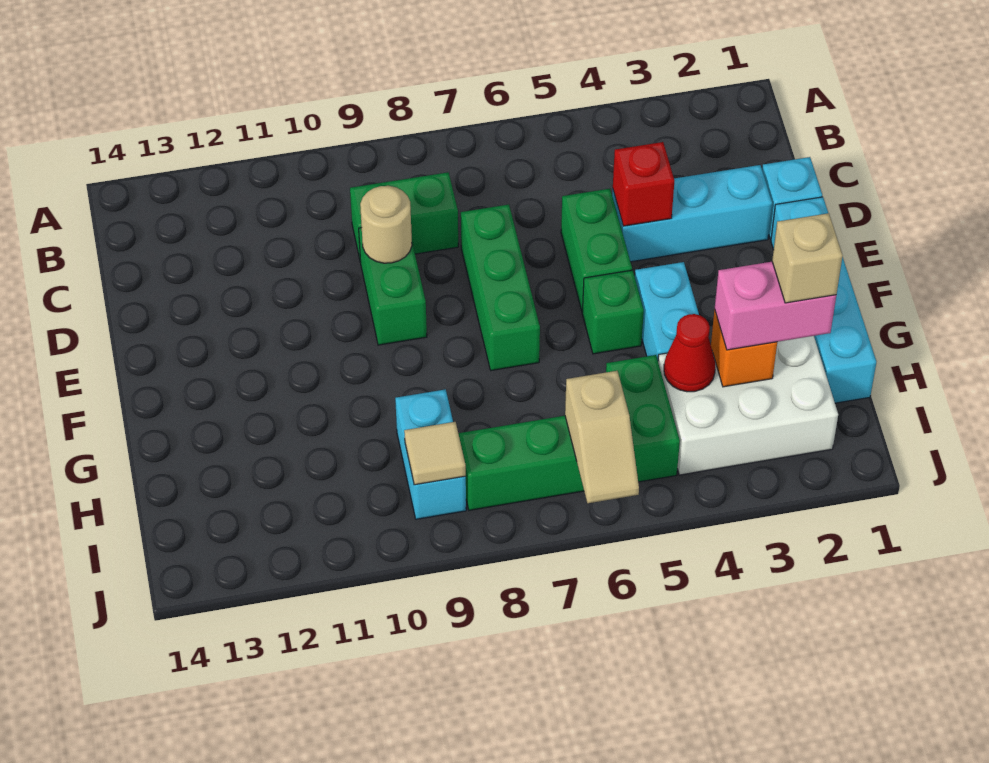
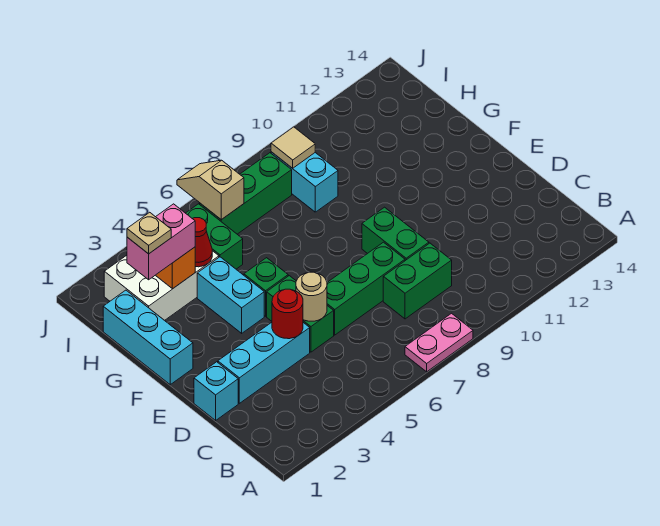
none -> pink plate A7:A8 level 1
red brick D4 level 2 -> red round brick D4 level 2
green brick D7:F7 level 1 -> green brick D6:D8 level 1
tan round brick D9 level 2 -> tan round brick D5 level 2
cyan brick E1:H1 level 1 -> cyan brick F1:H1 level 1
tan brick H2 level 4 -> tan plate H2 level 4

